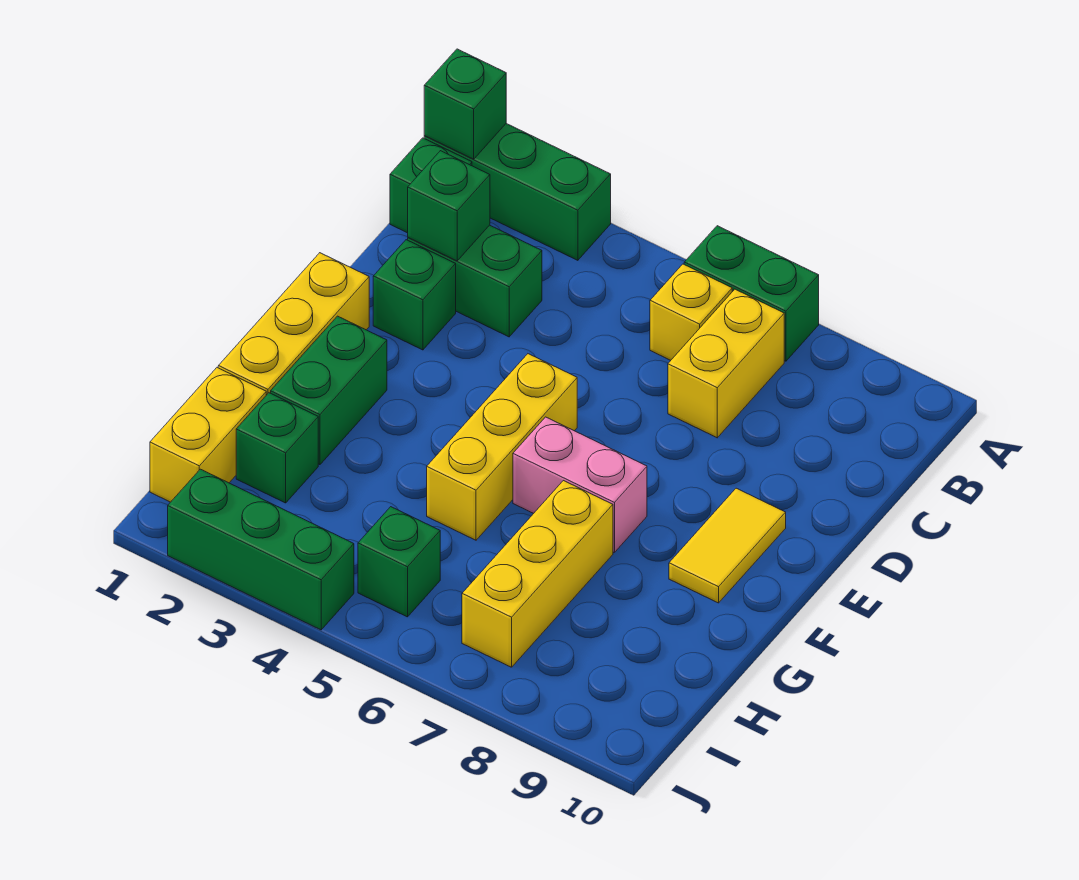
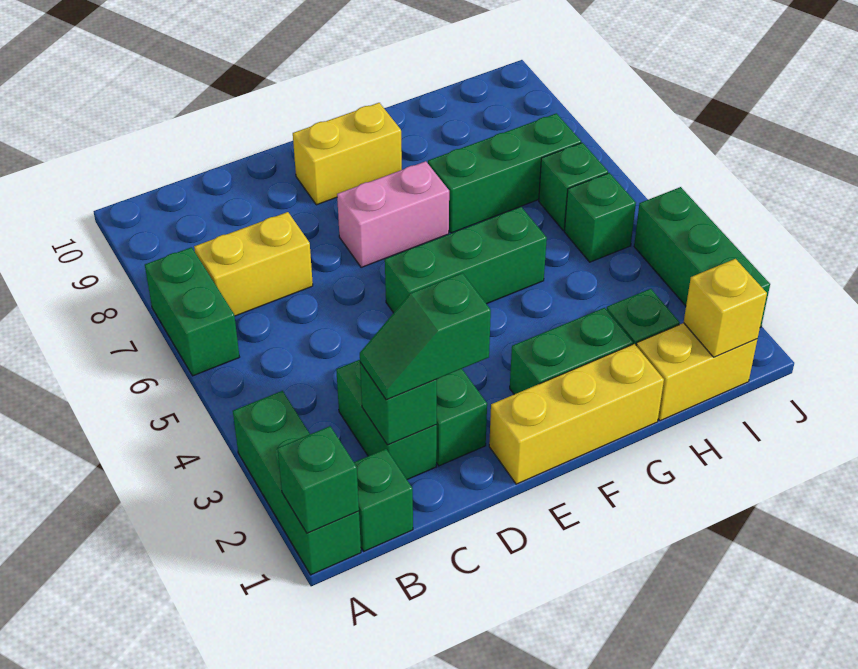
yellow brick B6 level 1 -> yellow brick I1 level 2
none -> green slope C2:D2 level 3 top D
yellow brick E5:G5 level 1 -> green brick E5:G5 level 1
yellow tile E9:F9 level 1 -> yellow brick E9:F9 level 1
pink brick F6:F7 level 1 -> pink brick E7:F7 level 1
yellow brick G7:I7 level 1 -> green brick G7:I7 level 1
none -> green brick I6 level 1

